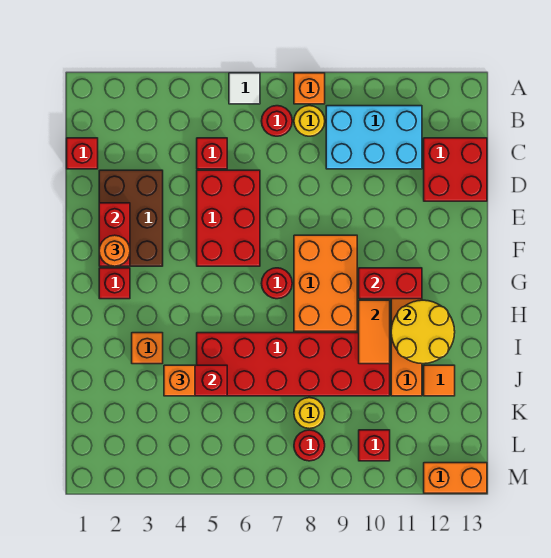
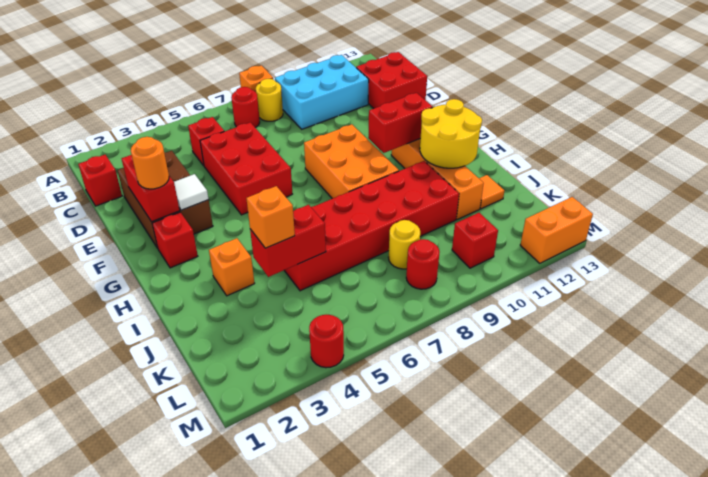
white tile A6 level 1 -> white tile F3 level 2
red round brick G7 level 1 -> red round brick M4 level 1
orange tile H10:I10 level 2 -> none

